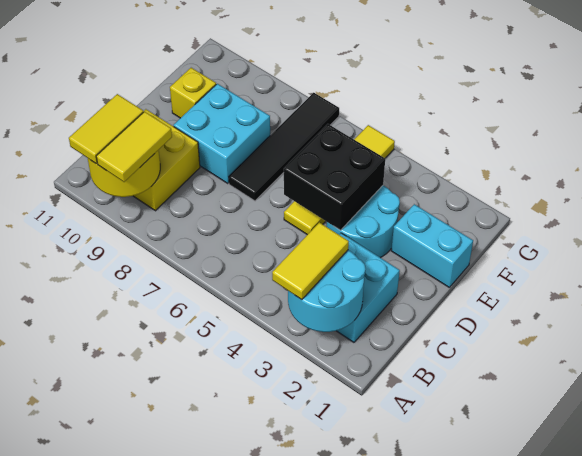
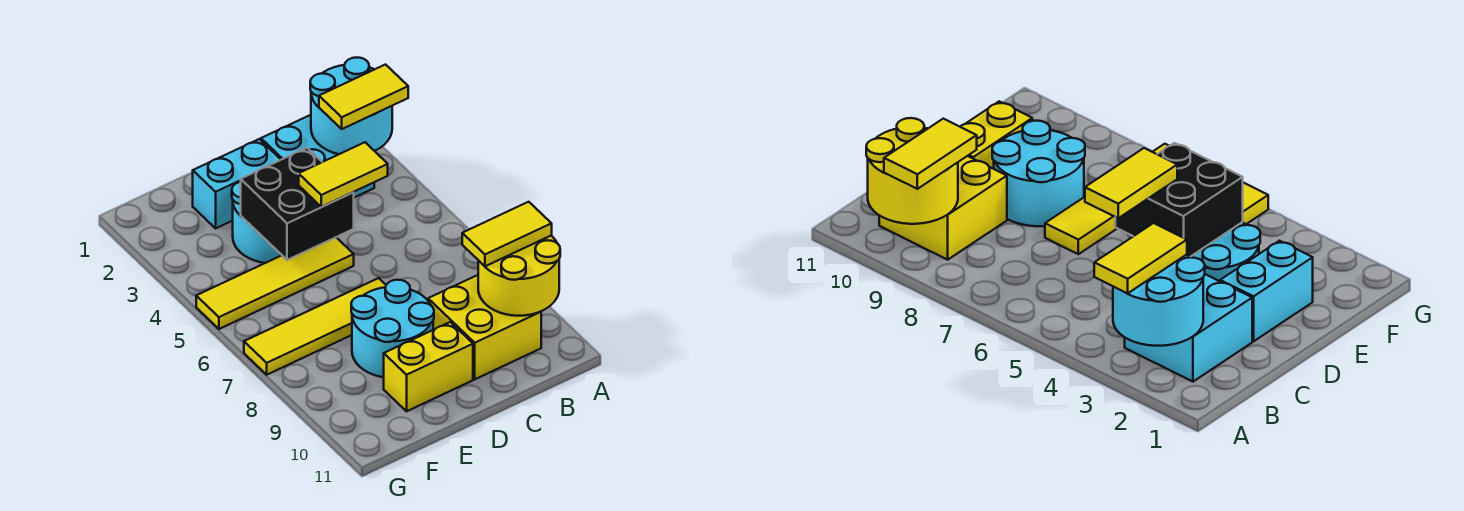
yellow tile A10:B10 level 3 -> yellow tile C5:D5 level 3
black tile D7:G7 level 1 -> yellow tile D7:G7 level 1
cyan brick D8:E9 level 1 -> cyan round brick D8:E9 level 1
cyan brick E1:E2 level 1 -> cyan brick D2:E2 level 1
yellow brick E10 level 1 -> yellow brick D10:E10 level 1

